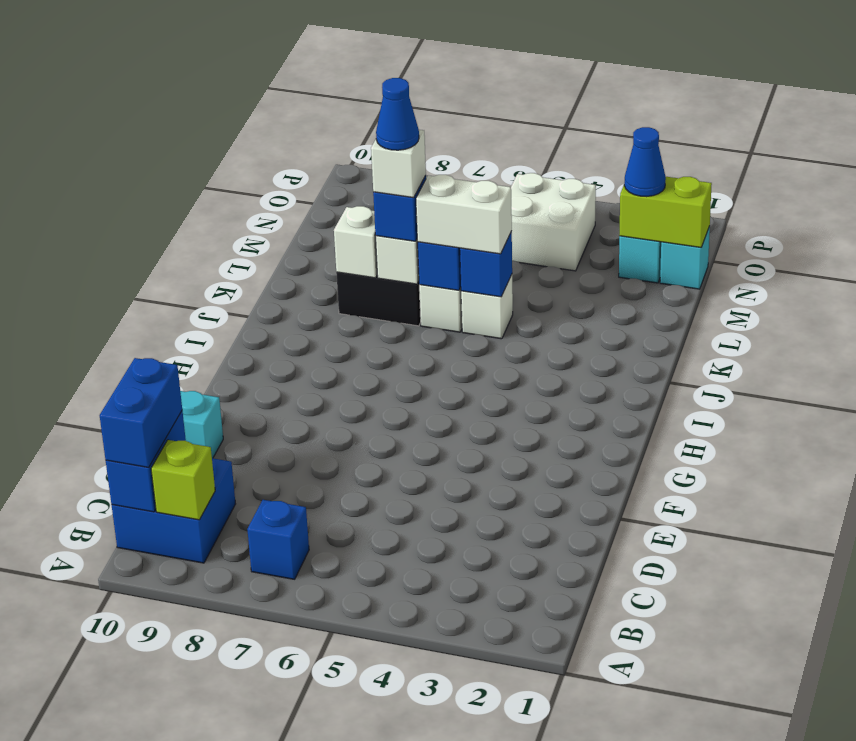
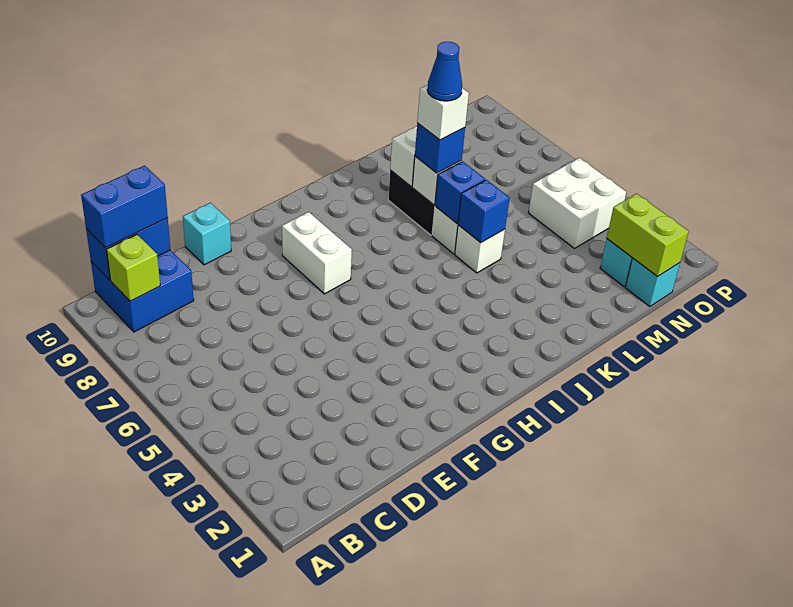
blue brick B7 level 1 -> none
white brick K5:K6 level 3 -> white brick G7:G8 level 1
blue cone N2 level 3 -> none

